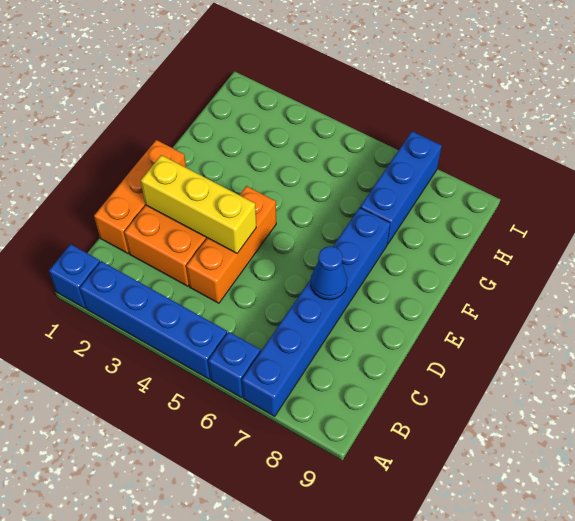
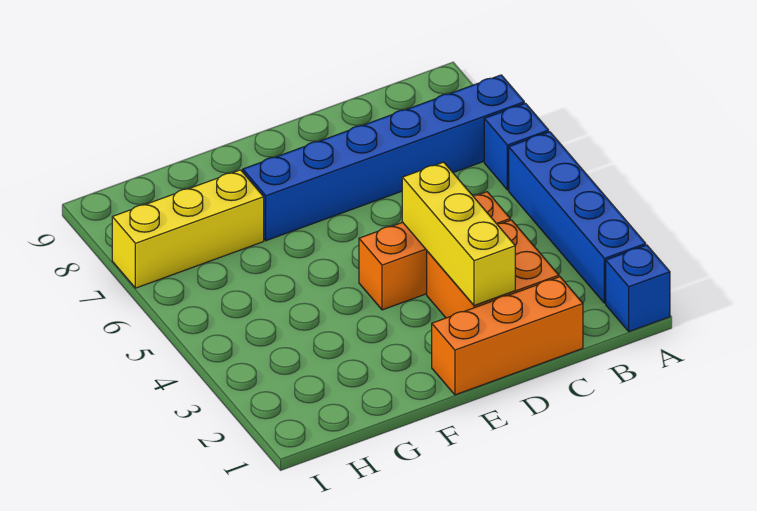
blue cone D7 level 2 -> none
blue brick G7:I7 level 1 -> yellow brick G7:I7 level 1

